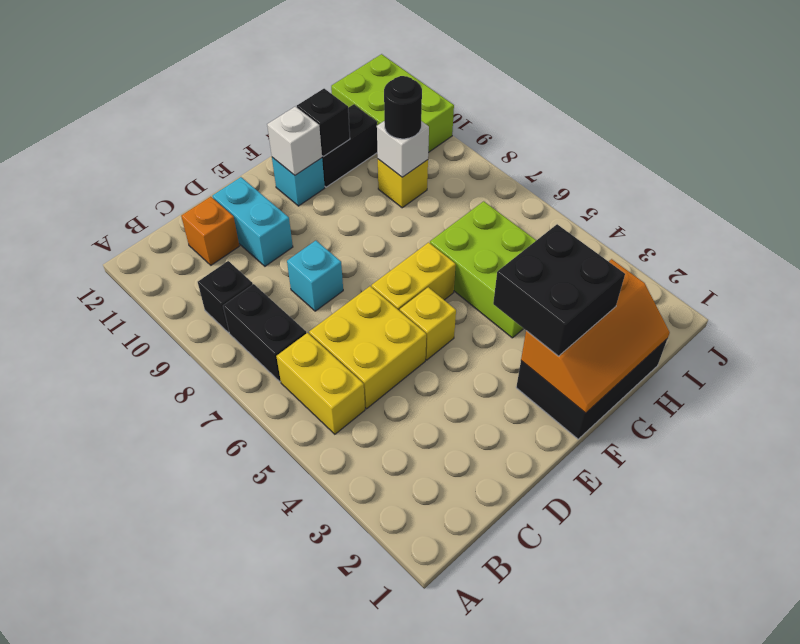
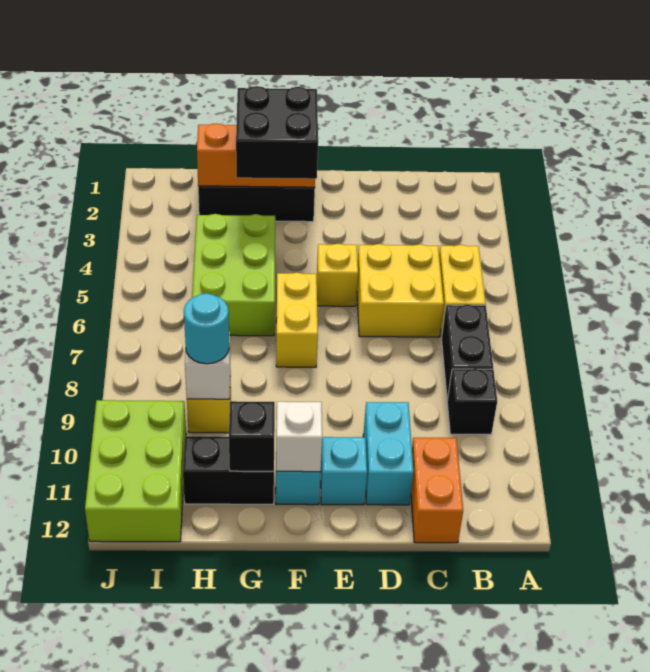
orange brick C11 level 1 -> orange brick C11:C12 level 1
cyan brick D8 level 1 -> cyan brick E11 level 1
yellow brick E6:F6 level 1 -> yellow brick F6:F7 level 1
black round brick H9 level 3 -> cyan round brick H9 level 3

